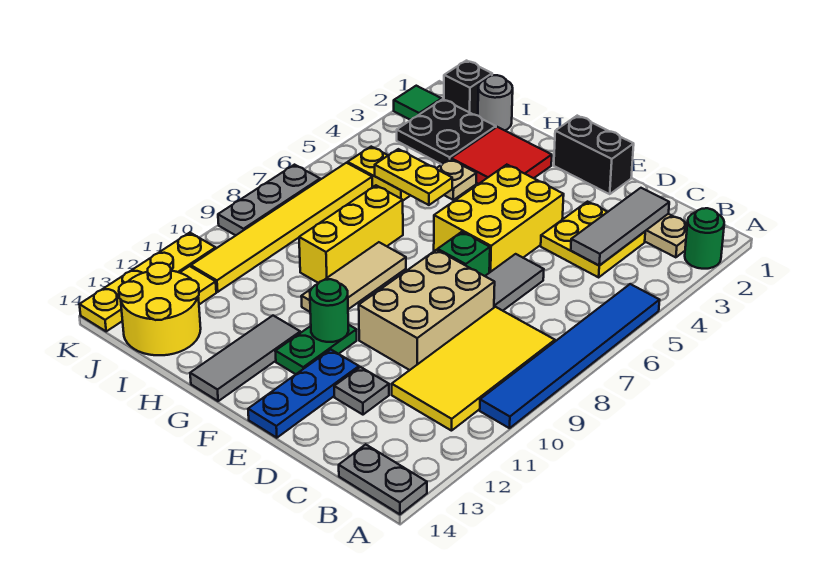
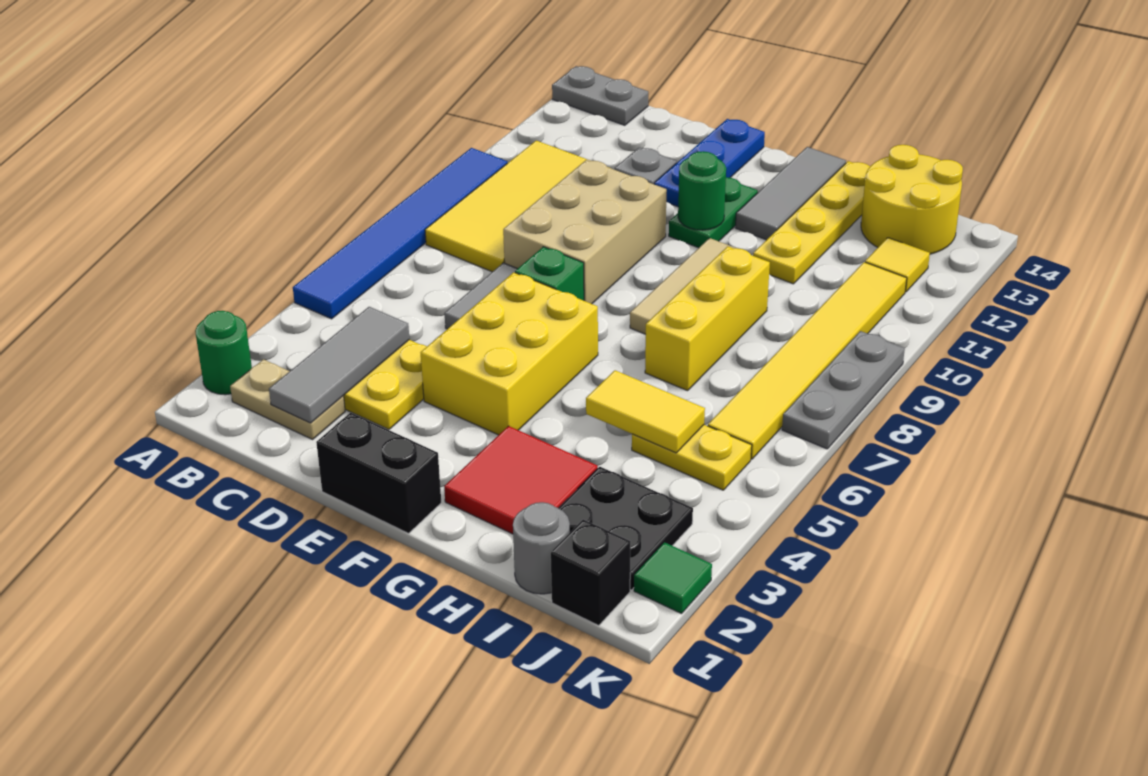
tan plate H4 level 1 -> none
yellow plate H5:I5 level 2 -> yellow tile H5:I5 level 2
yellow plate K11:K14 level 1 -> yellow plate H11:H14 level 1

